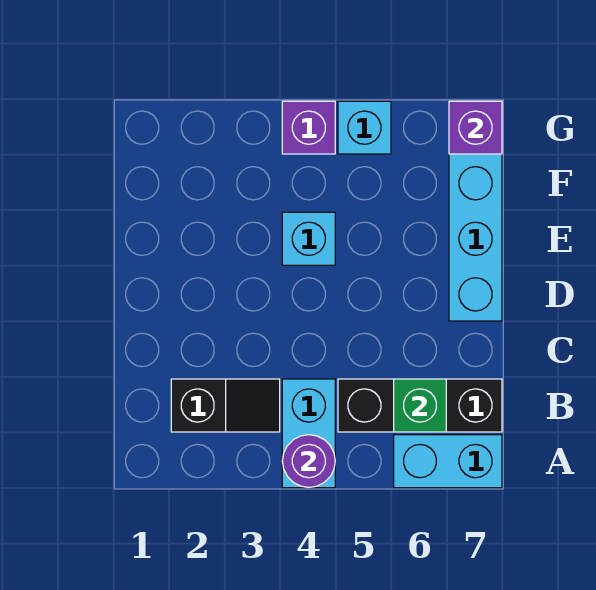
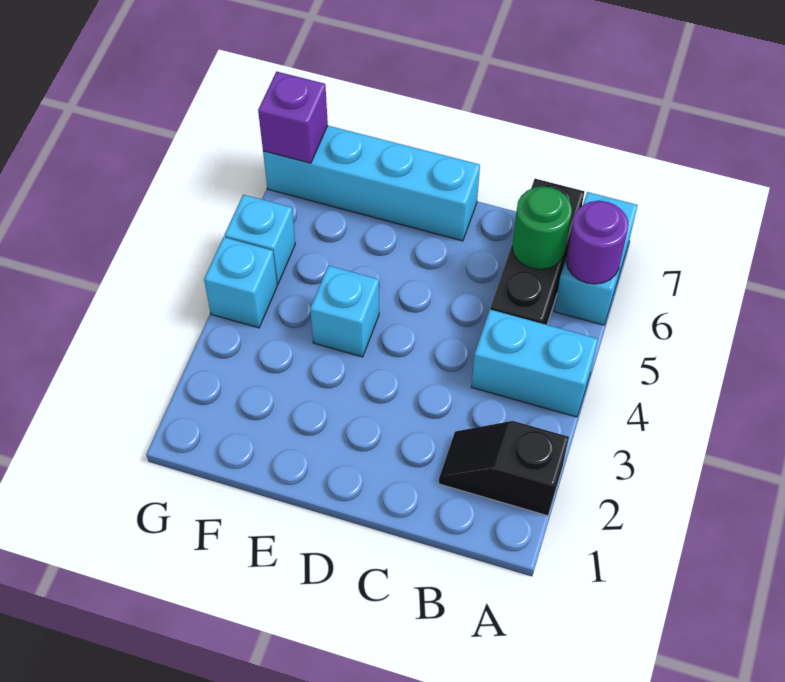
purple round brick A4 level 2 -> purple round brick A6 level 2
black slope B2:B3 level 1 top 2 -> black slope A2:B2 level 1 top A
green brick B6 level 2 -> green round brick B6 level 2
purple brick G4 level 1 -> cyan brick G4 level 1

